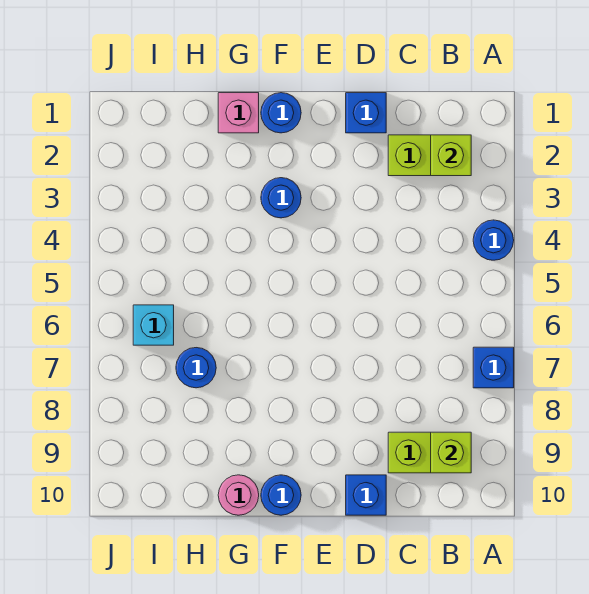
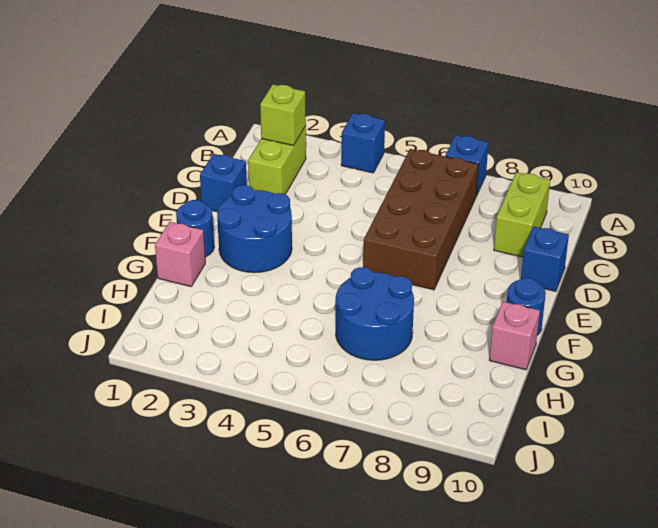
blue round brick A4 level 1 -> blue brick A4 level 1
none -> brown brick B6:E7 level 1
lime brick B9 level 2 -> none
blue round brick F3 level 1 -> blue round brick E2:F3 level 1
pink round brick G10 level 1 -> pink brick G10 level 1
blue round brick H7 level 1 -> blue round brick G6:H7 level 1
cyan brick I6 level 1 -> none

